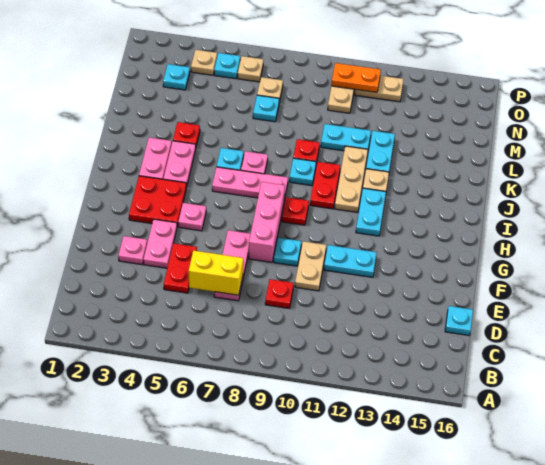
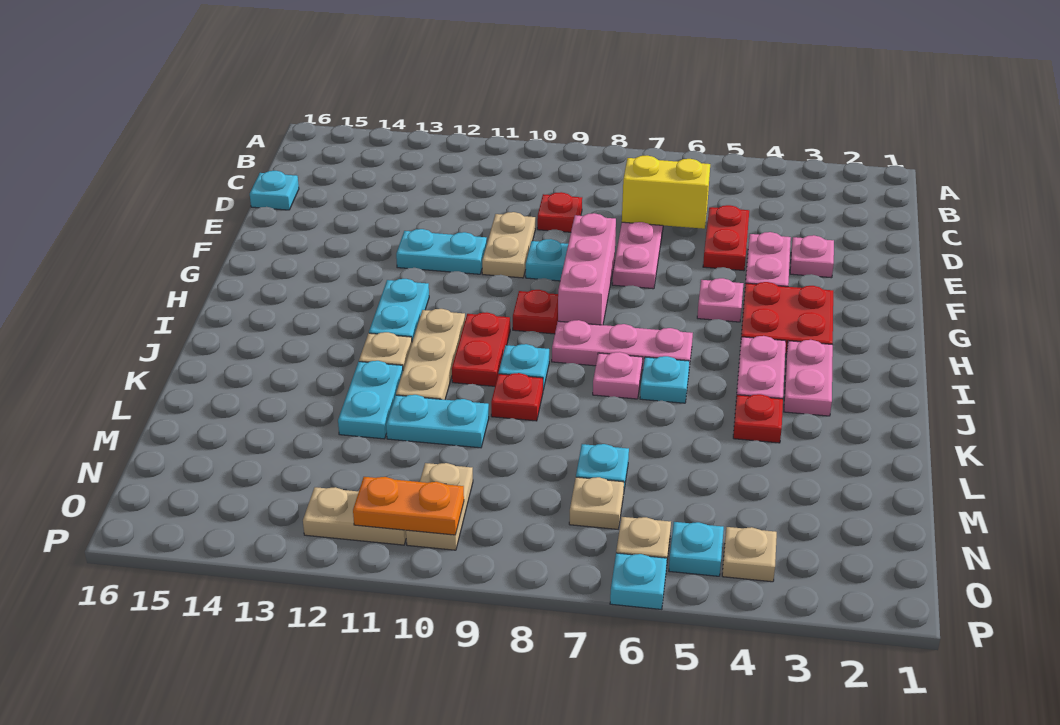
cyan plate N3 level 1 -> cyan plate P6 level 1

